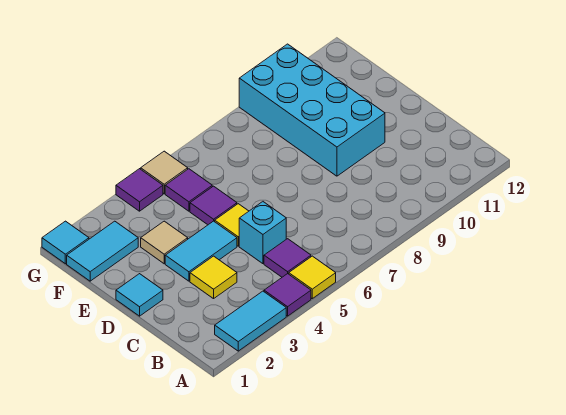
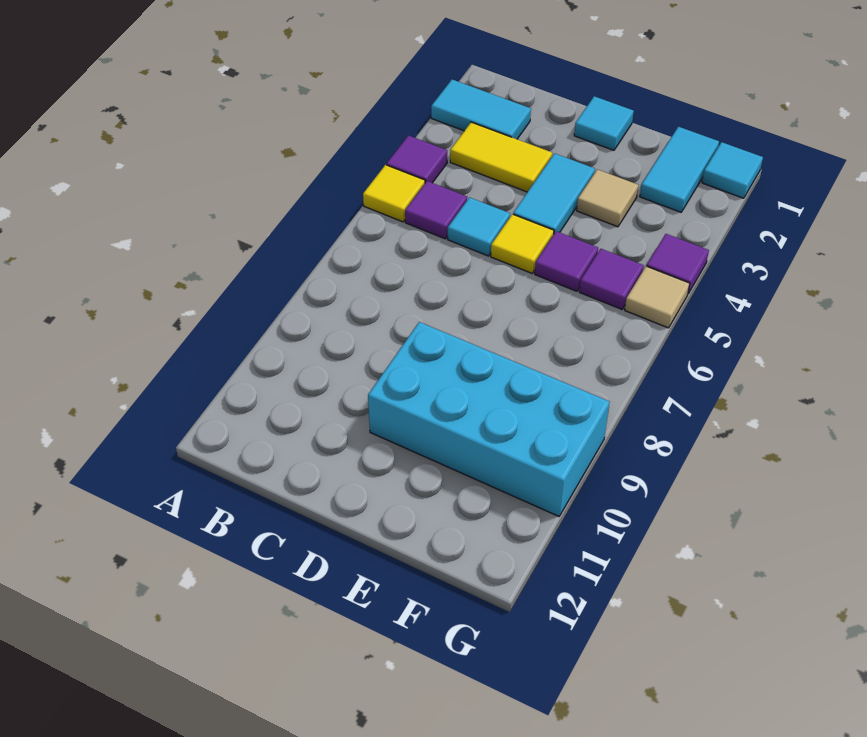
cyan tile A2:A3 level 1 -> cyan tile A2:B2 level 1
yellow tile C3 level 1 -> yellow tile B3:C3 level 1
cyan brick C5 level 1 -> cyan tile C5 level 1

